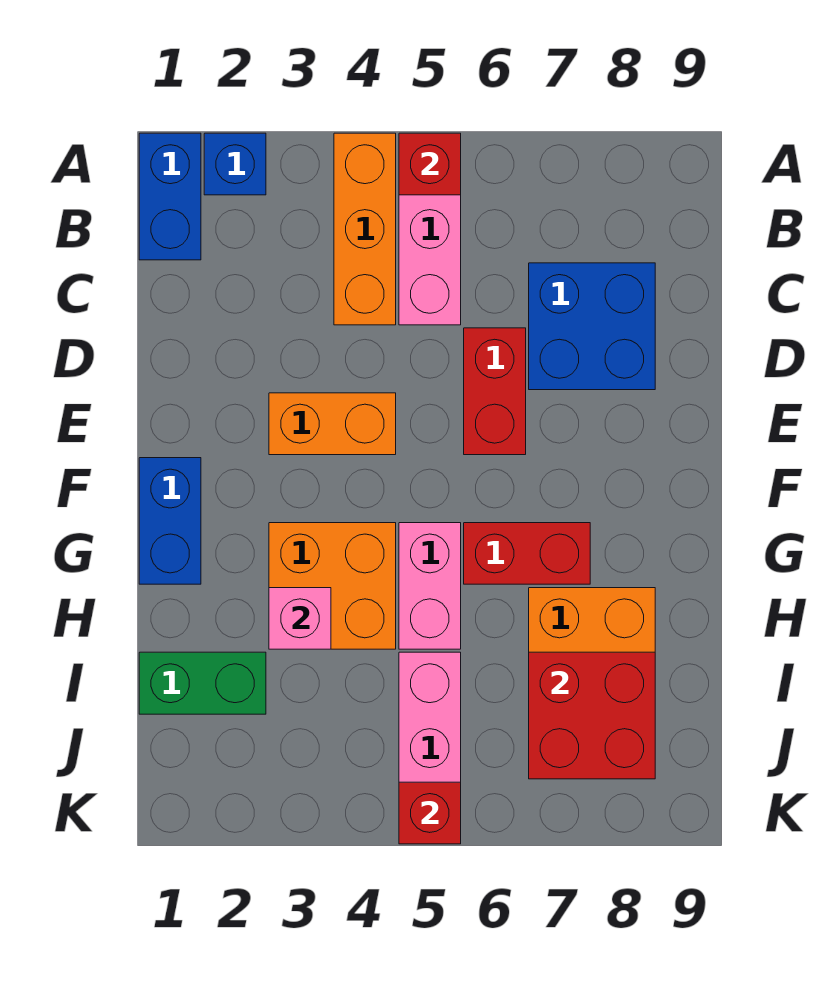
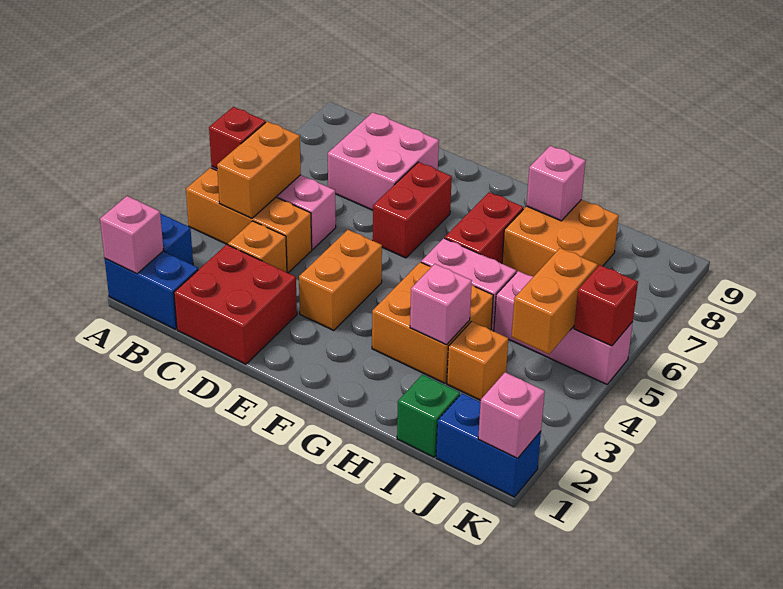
none -> pink brick A1 level 2
none -> orange brick B4:B5 level 2
none -> orange brick C3 level 1
blue brick C7:D8 level 1 -> pink brick C7:D8 level 1
red brick D6:E6 level 1 -> red brick E6:E7 level 1
blue brick F1:G1 level 1 -> blue brick J1:K1 level 1
none -> pink brick H8 level 2
green brick I1:I2 level 1 -> green brick I1 level 1
none -> orange brick I3 level 1
red brick I7:J8 level 2 -> red brick C1:D2 level 1
none -> orange brick J4:J5 level 2
none -> pink brick K1 level 2

